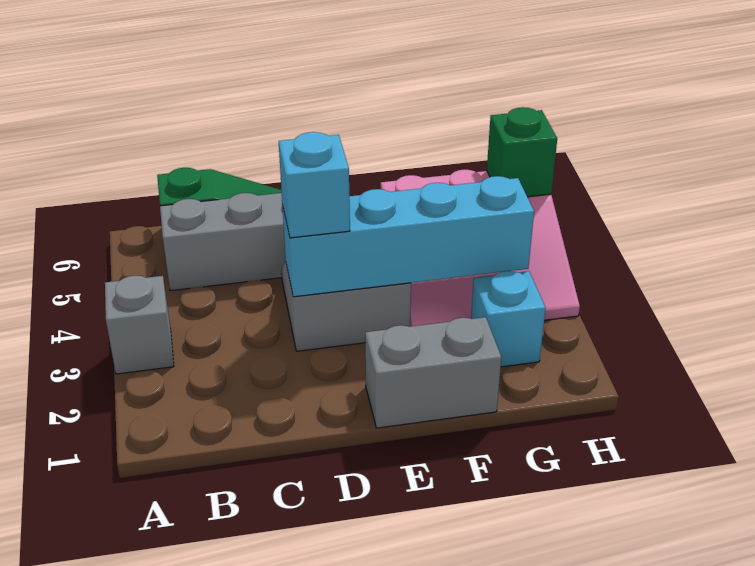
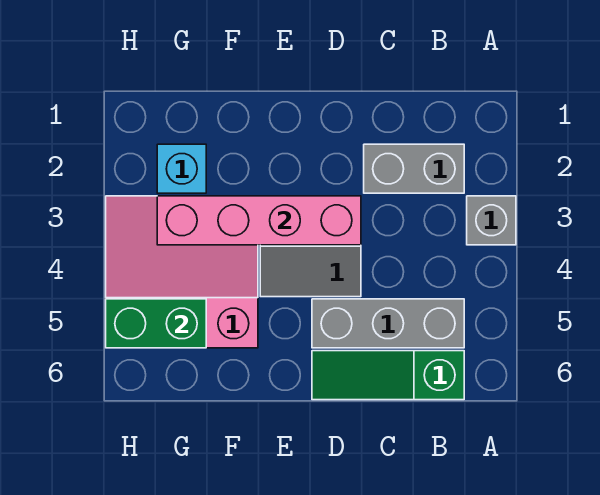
cyan brick D3:G3 level 2 -> pink brick D3:G3 level 2
cyan brick D3 level 3 -> none
grey brick E1:F1 level 1 -> grey brick B2:C2 level 1
green brick H5 level 2 -> green brick G5:H5 level 2

